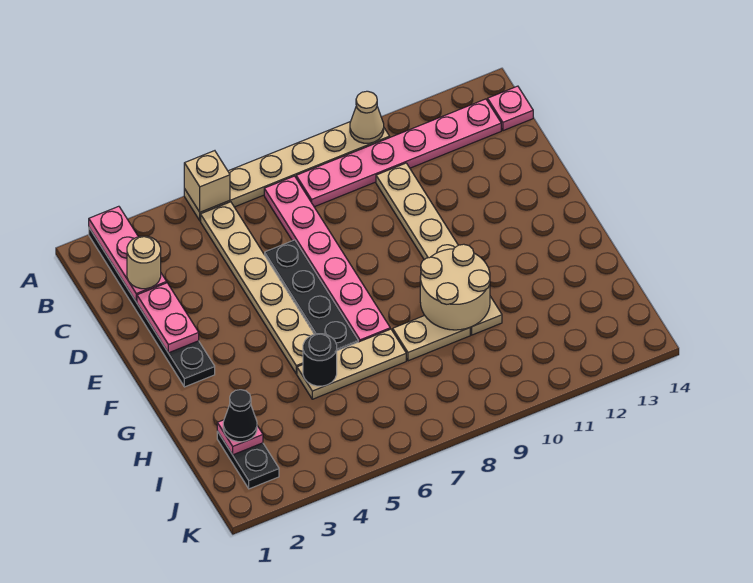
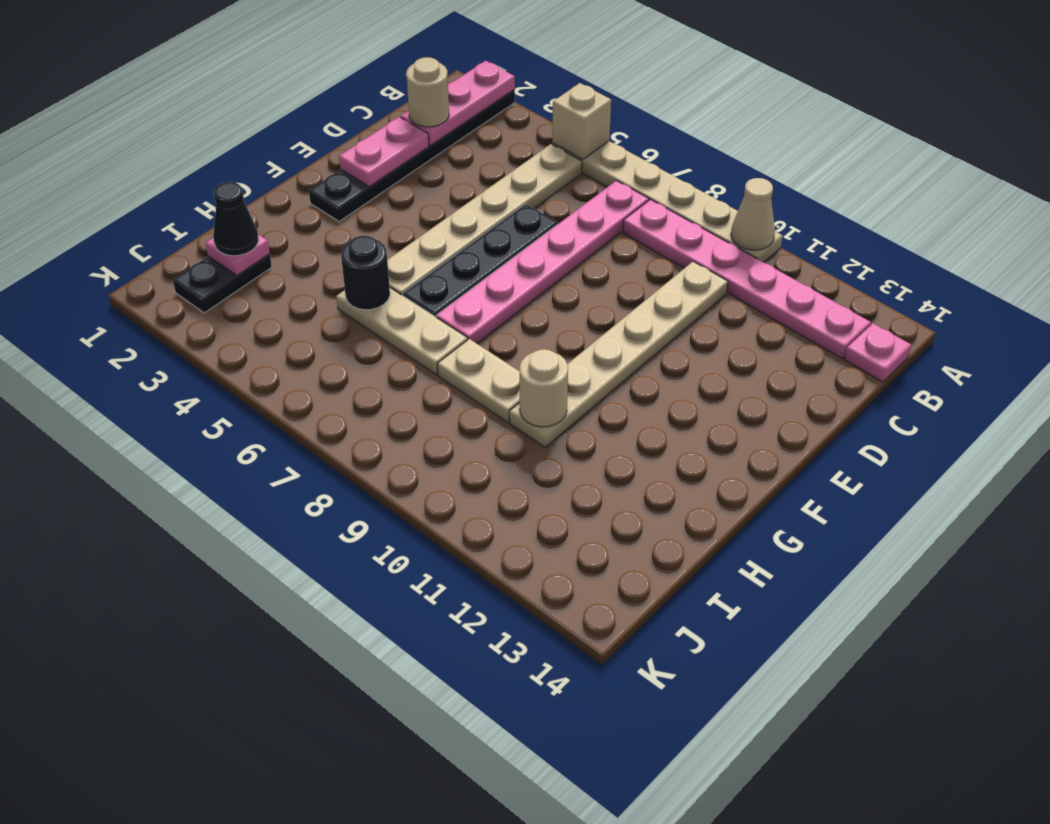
tan round brick G9:H10 level 2 -> tan round brick H10 level 2

